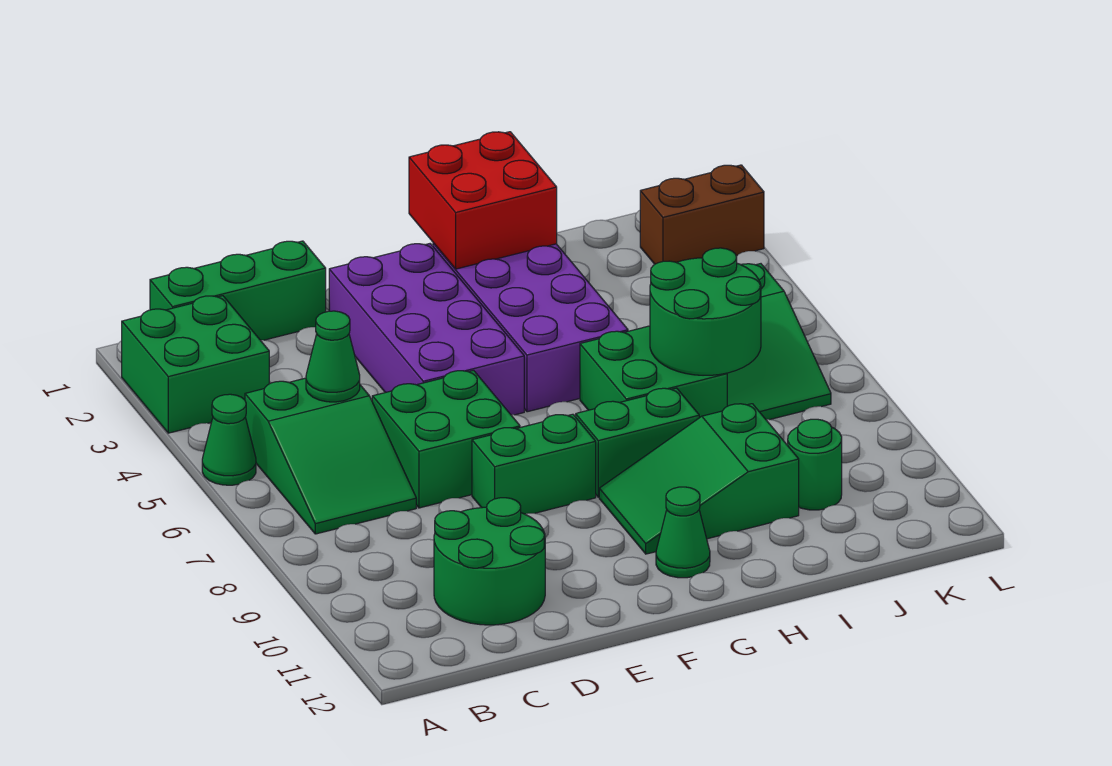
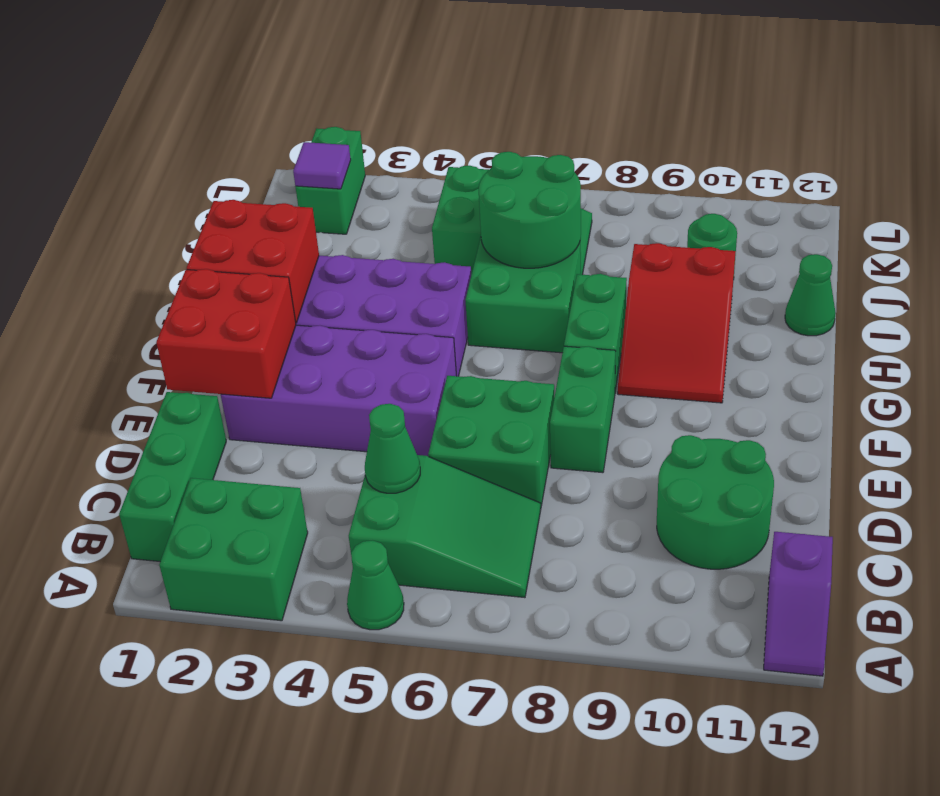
none -> purple slope A12:B12 level 1 top B
none -> red brick E1:F2 level 2
green slope G9:I10 level 1 top I -> red slope G9:I10 level 1 top I
green cone G11 level 1 -> green cone I12 level 1
brown brick K2:L2 level 1 -> green brick K2:L2 level 1
none -> purple tile K2 level 2

